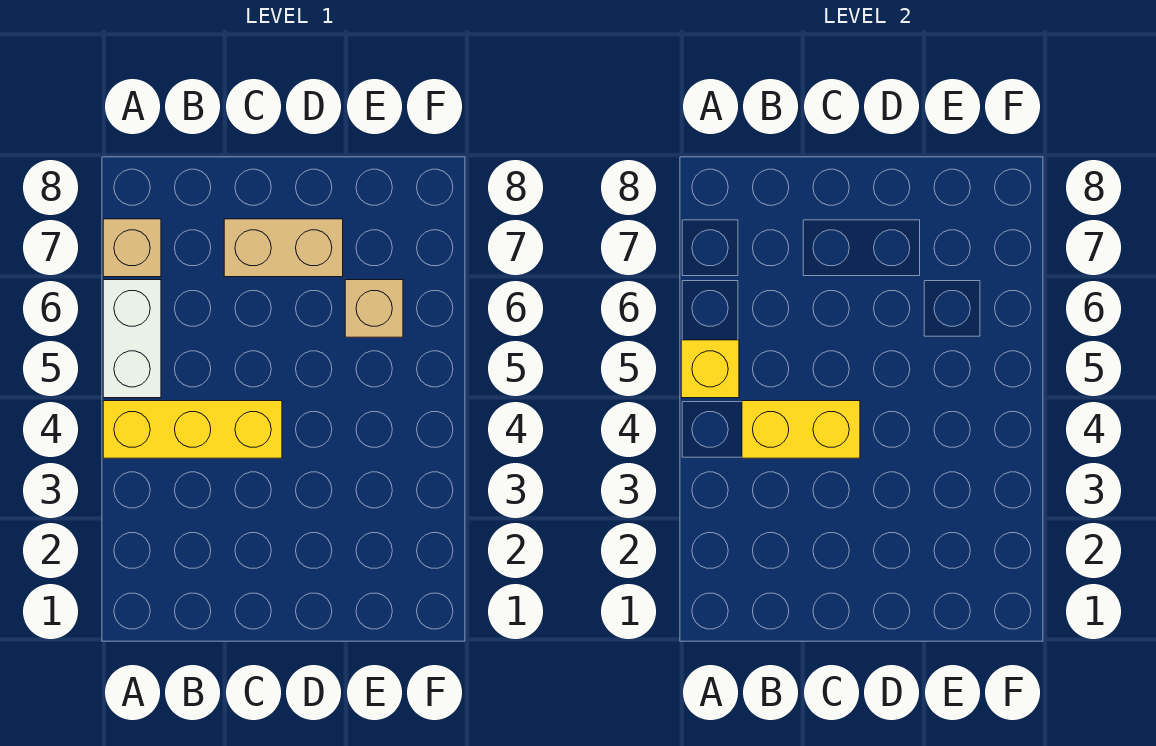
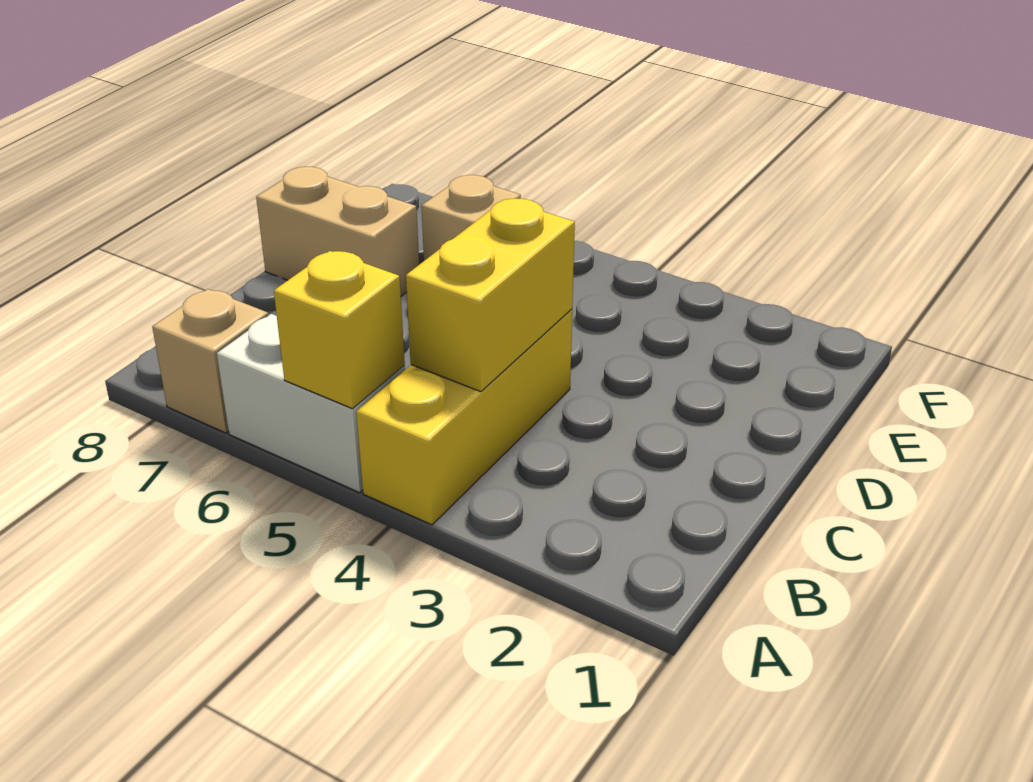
tan brick C7:D7 level 1 -> tan brick D7:D8 level 1

